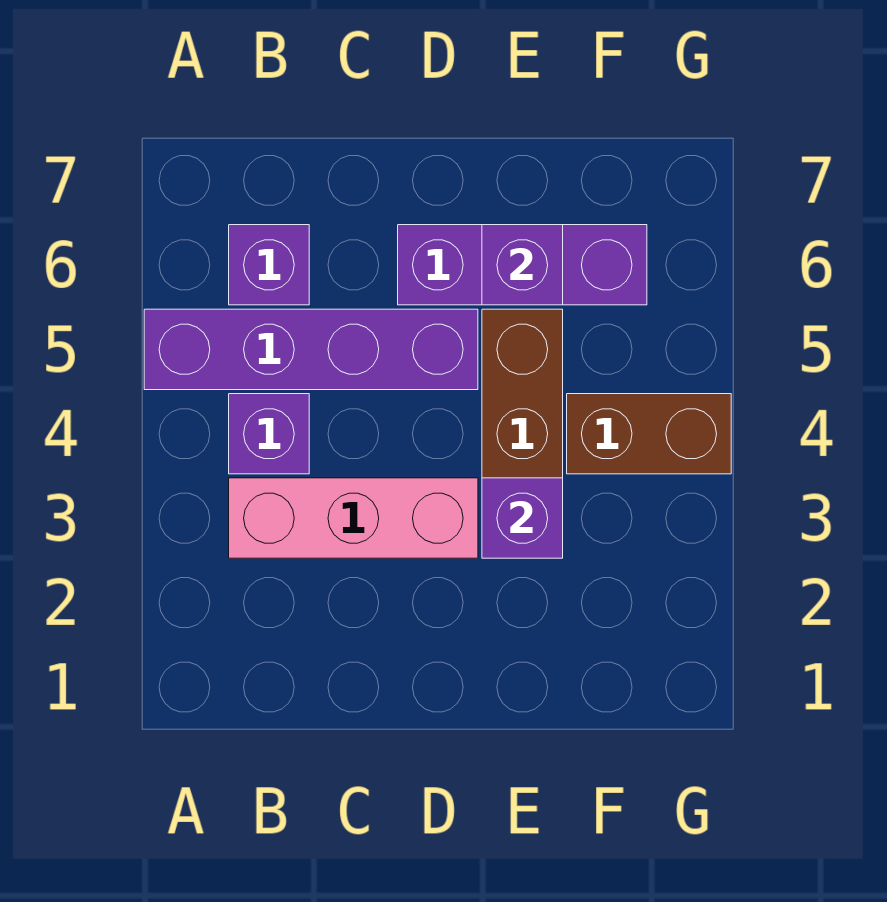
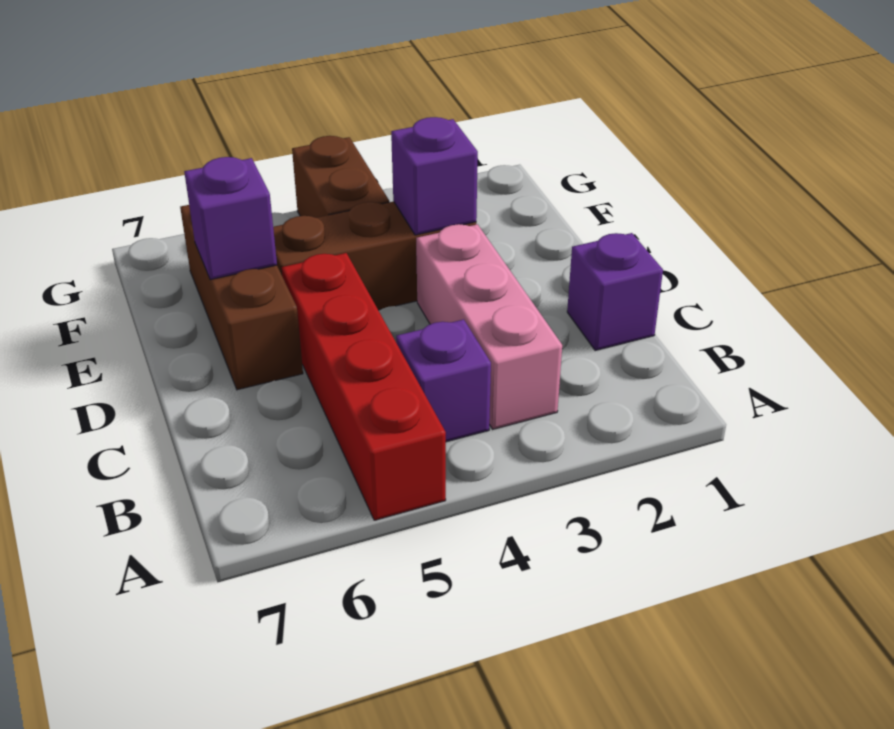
purple brick A5:D5 level 1 -> red brick A5:D5 level 1
purple brick B6 level 1 -> purple brick C1 level 1
purple brick D6:F6 level 1 -> brown brick D6:F6 level 1

